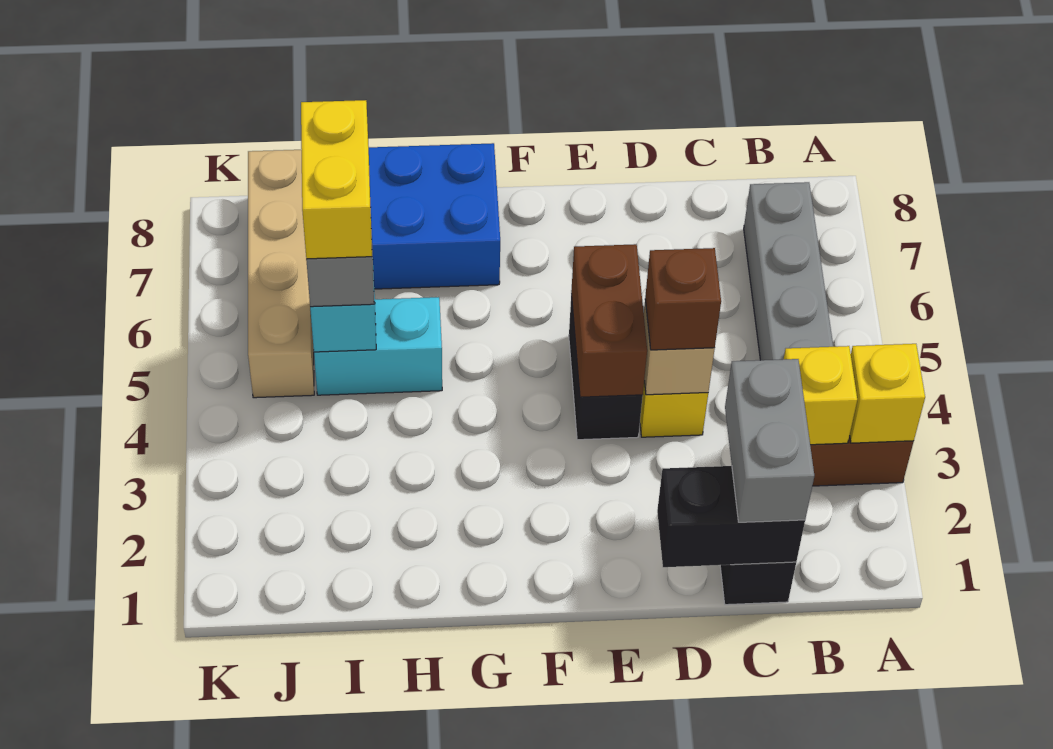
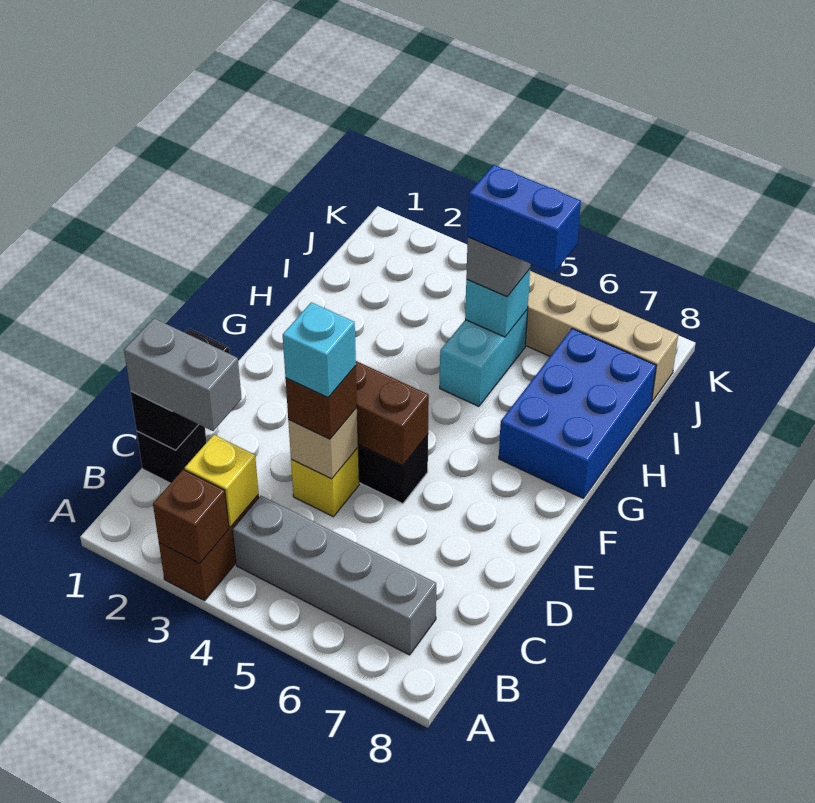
yellow brick A3 level 2 -> brown brick A3 level 2
none -> cyan brick D4 level 4
yellow brick I5:I6 level 4 -> blue brick I5:I6 level 4

